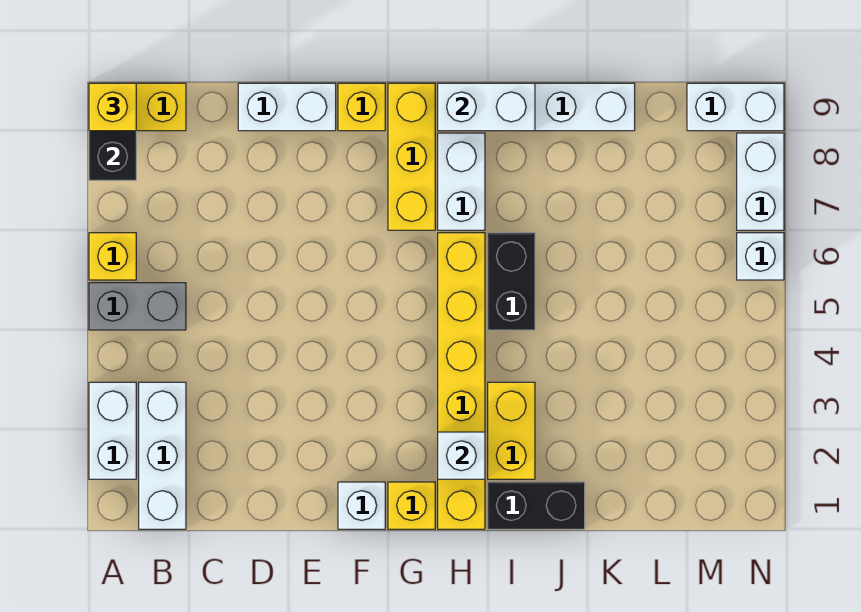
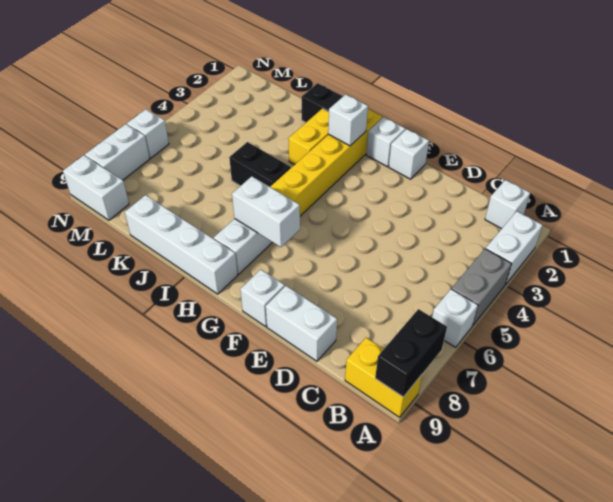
grey brick A5:B5 level 1 -> grey brick A4:A5 level 1
yellow brick A6 level 1 -> white brick A6 level 1
yellow brick A9 level 3 -> none
white brick B1:B3 level 1 -> white brick B1 level 1
yellow brick F9 level 1 -> white brick F9 level 1
yellow brick G1 level 1 -> white brick G1 level 1
yellow brick G7:G9 level 1 -> none
white brick H9:I9 level 2 -> white brick G7:H7 level 2
black brick I5:I6 level 1 -> black brick I5:J5 level 1

